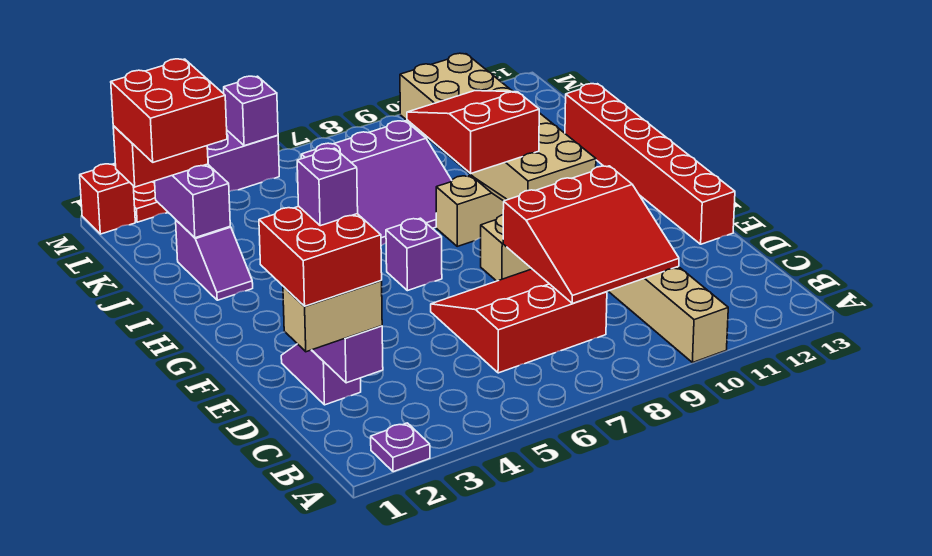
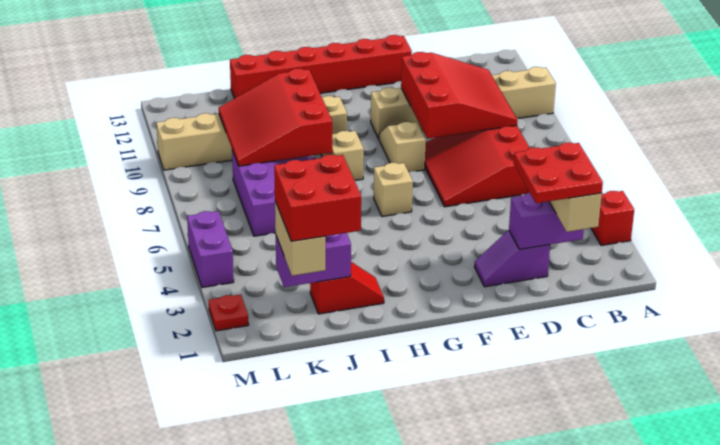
purple plate A2 level 1 -> none
red brick C1:D2 level 4 -> red plate C1:D2 level 4
purple brick D2 level 5 -> none
purple brick G6 level 1 -> tan brick G6 level 1
tan brick H10:M11 level 1 -> tan brick H10:M10 level 1
purple slope I2:J2 level 1 top J -> red slope I2:J2 level 1 top J
red slope I9:K10 level 2 top I -> red slope I8:K10 level 2 top I
red brick K1:K2 level 3 -> tan brick K1:K2 level 3
red brick M1 level 1 -> red brick A3 level 1
purple brick M5 level 2 -> none

